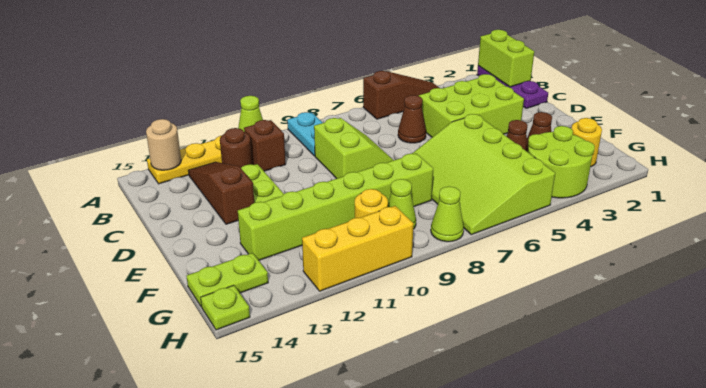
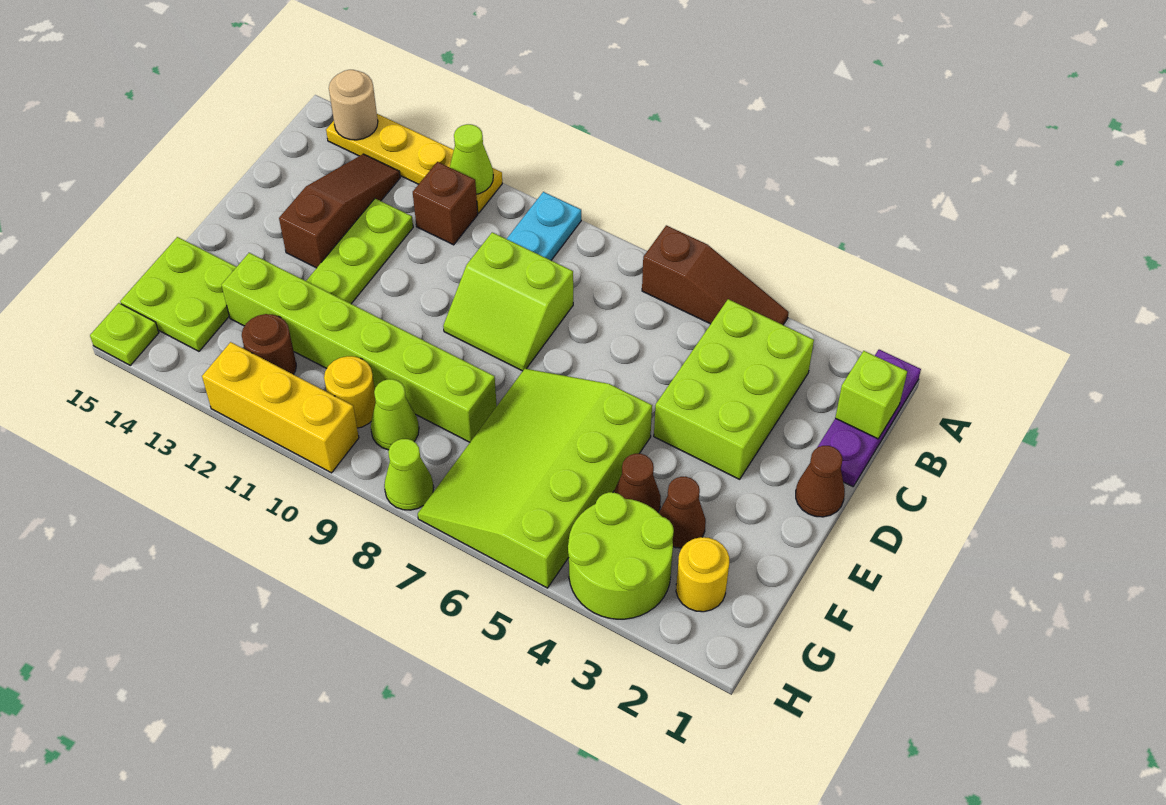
lime brick A1:B1 level 2 -> lime brick B1 level 2
brown round brick B12 level 1 -> brown round brick G12 level 1
lime brick C3:D5 level 1 -> lime brick B3:D4 level 1
brown cone C6 level 1 -> brown cone D1 level 1
lime slope C8:D9 level 1 top 9 -> lime slope C8:D9 level 1 top C
lime plate G14:G15 level 1 -> lime plate F14:G15 level 1

